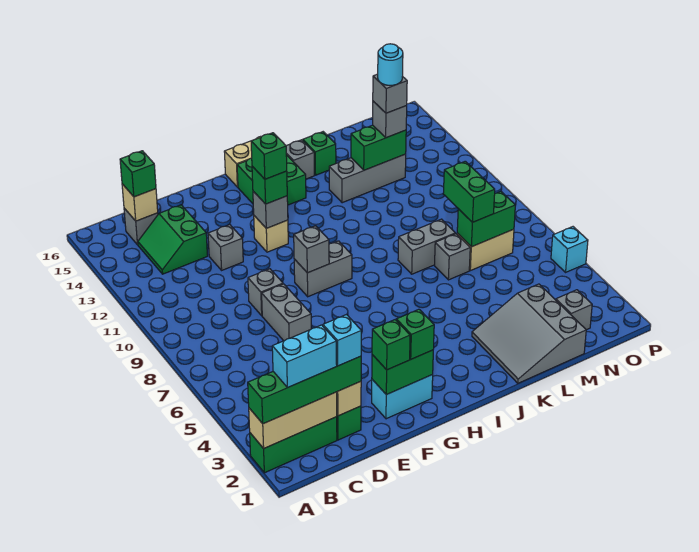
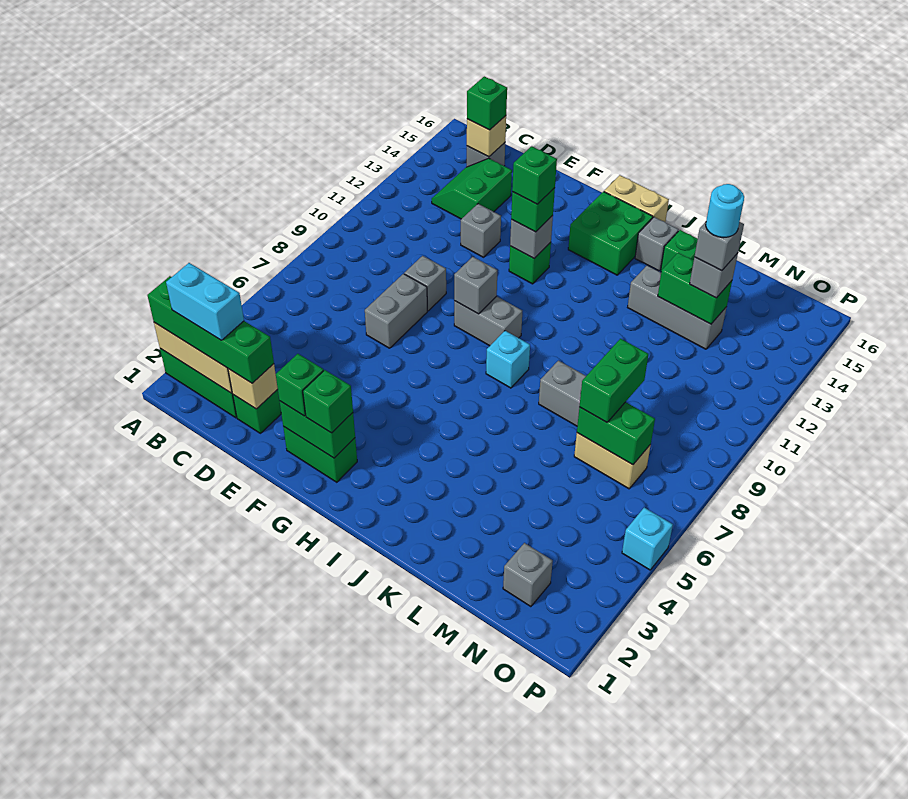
cyan brick D2 level 4 -> cyan brick I8 level 1
cyan brick F2:G2 level 1 -> green brick F2:G2 level 1
tan brick G12 level 1 -> green brick G12 level 1
grey slope K1:M3 level 1 top M -> none
grey brick L7 level 1 -> none

